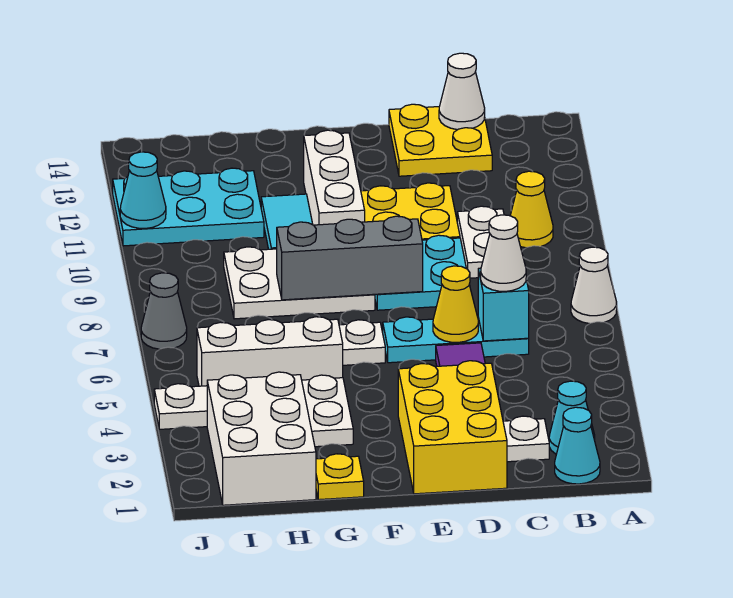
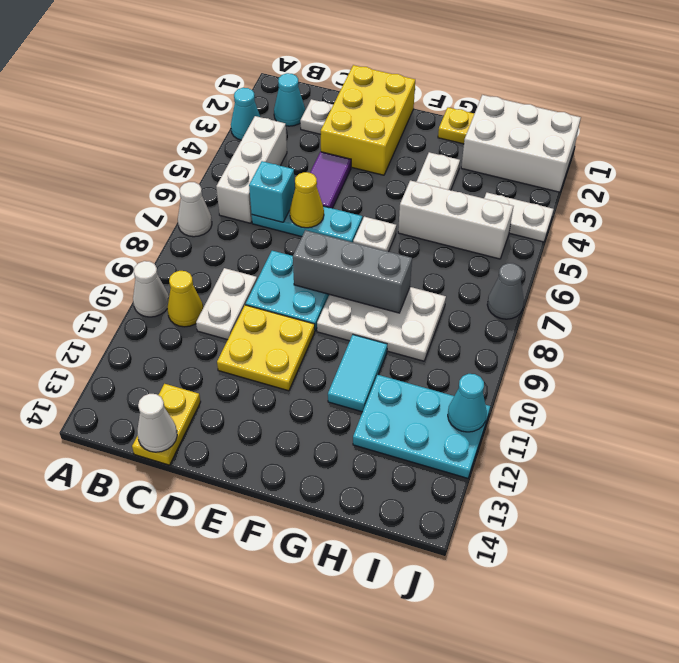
cyan cone B1 level 1 -> cyan cone A3 level 1
white cone C6 level 3 -> white cone A10 level 1
yellow plate C13:D14 level 1 -> yellow plate C13:C14 level 1
white brick F10:F12 level 1 -> white brick B4:B6 level 1
white brick H1:I3 level 1 -> white brick H1:J2 level 1

